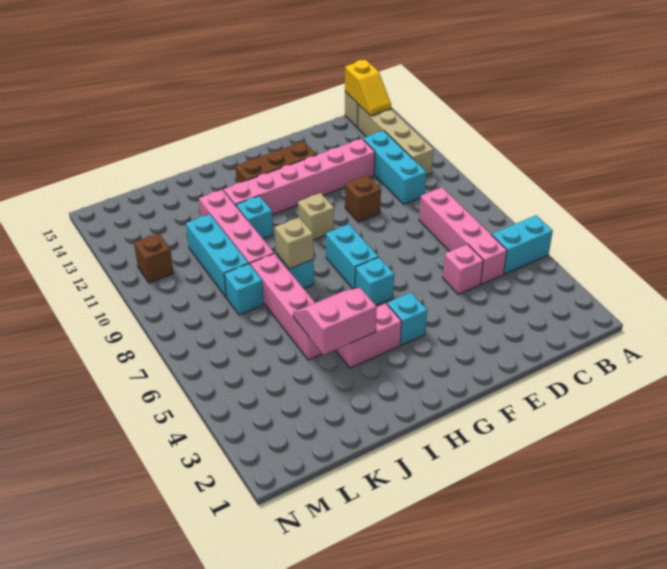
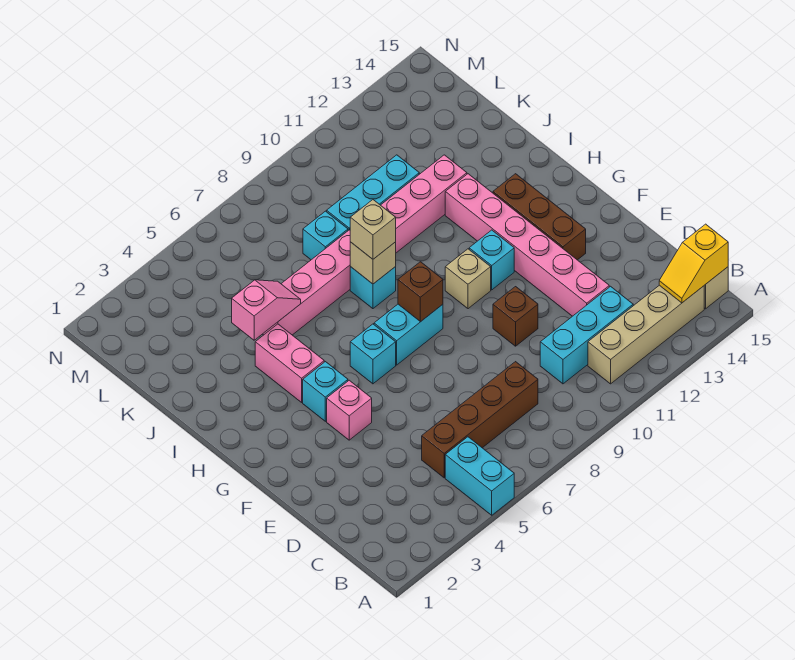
pink brick C5:C8 level 1 -> brown brick C5:C8 level 1
pink brick D5 level 1 -> pink brick F4 level 1
pink slope I4:J5 level 2 top 4 -> pink slope J4:J5 level 2 top 4
none -> tan brick I8 level 3
cyan brick I11 level 1 -> cyan brick G11 level 1
brown brick M11 level 1 -> brown brick G8 level 2

